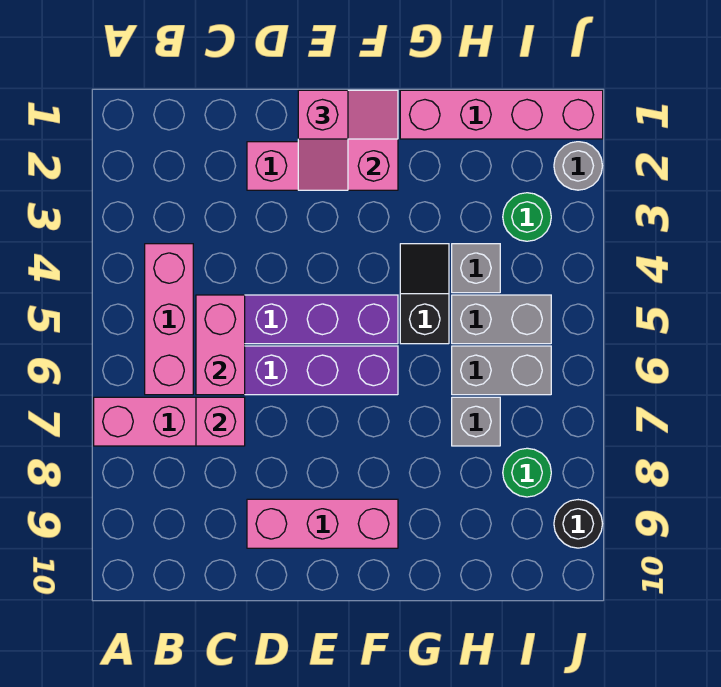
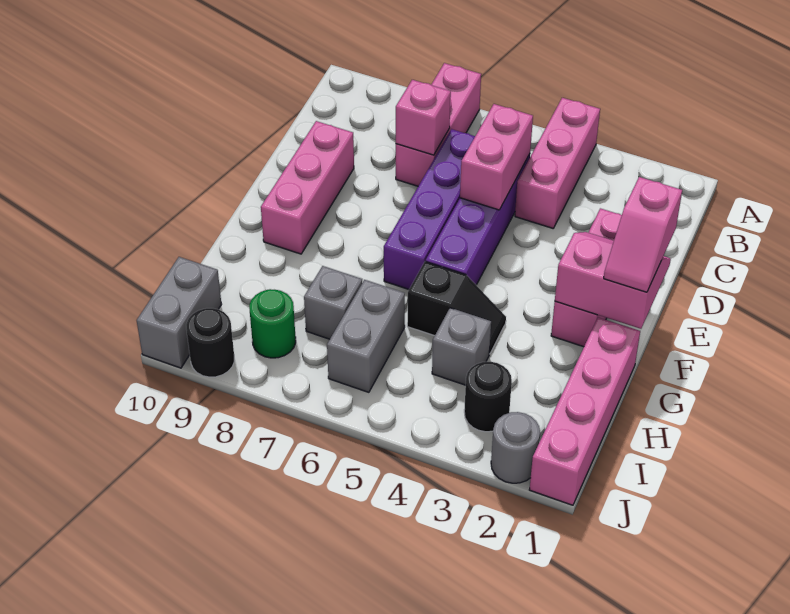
pink brick B4:B6 level 1 -> pink brick A4:C4 level 1
pink brick C5:C6 level 2 -> pink brick C5:D5 level 2
grey brick H5:I5 level 1 -> grey brick I10:J10 level 1
green round brick I3 level 1 -> black round brick I3 level 1

